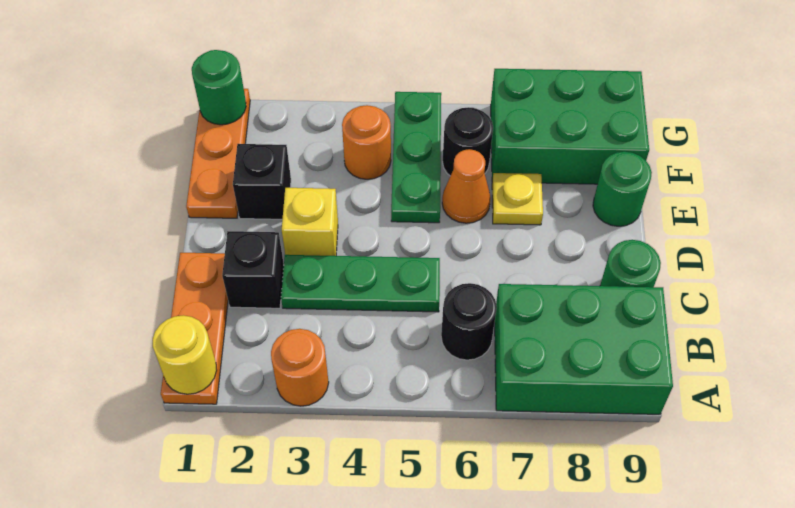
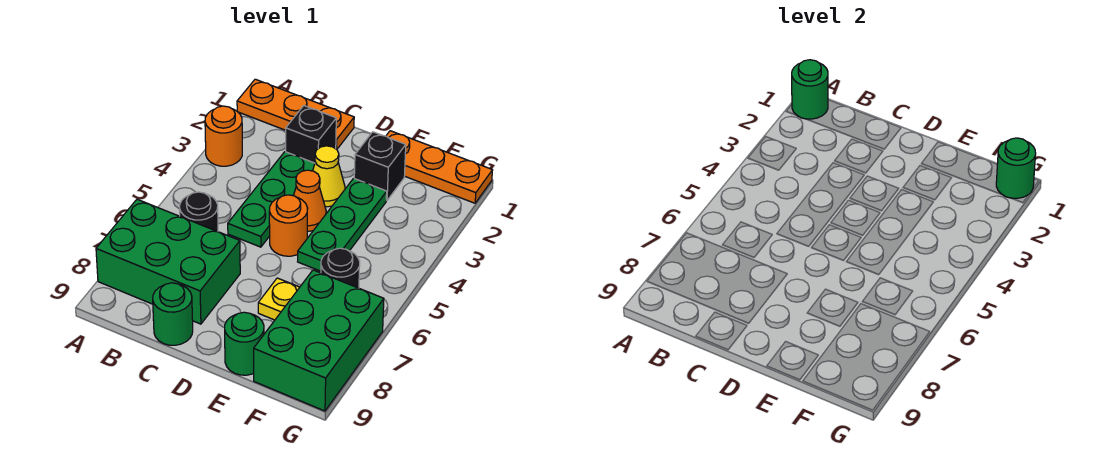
yellow round brick A1 level 2 -> green round brick A1 level 2
green brick A7:B9 level 1 -> green brick A7:C8 level 1
yellow brick D3 level 1 -> yellow cone D3 level 1
green plate E5:G5 level 1 -> green plate E3:E5 level 1
orange cone E6 level 1 -> orange cone D4 level 1
orange round brick F4 level 1 -> orange round brick D5 level 1

